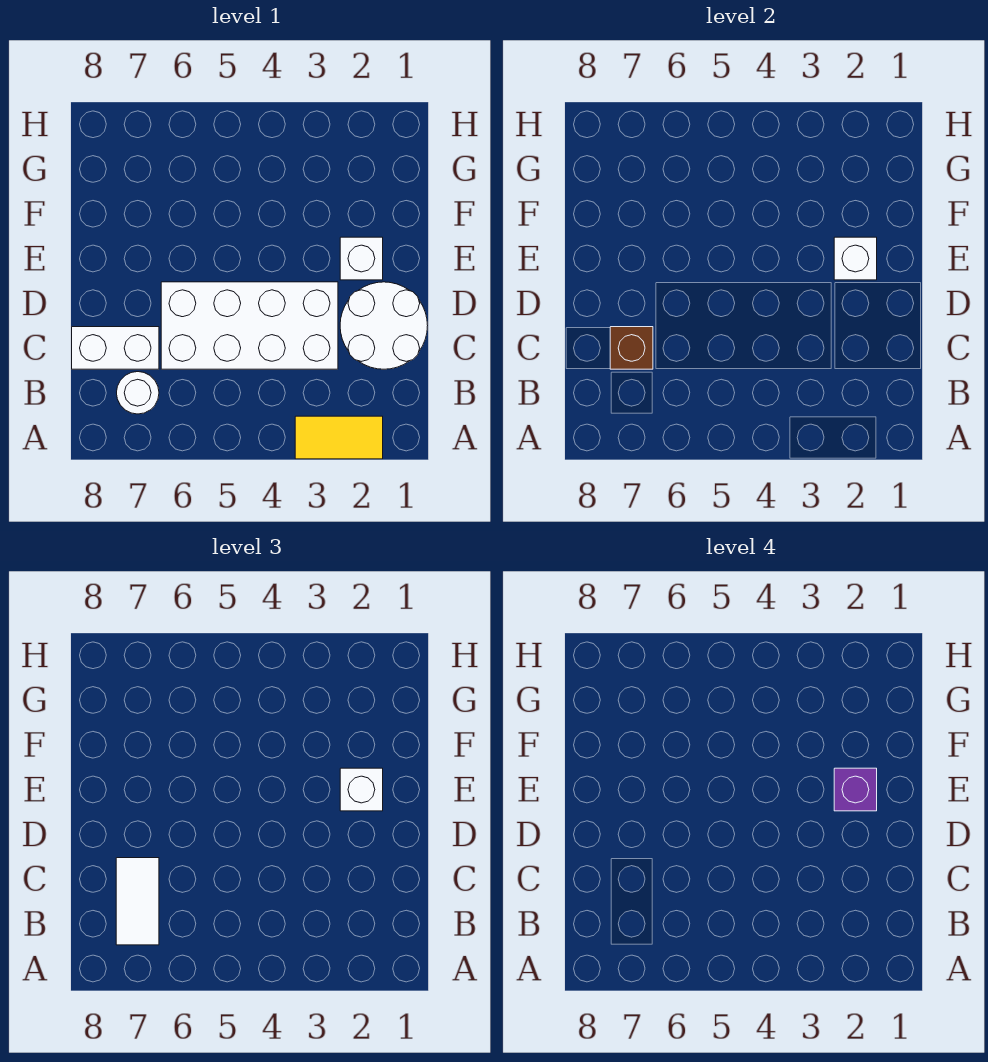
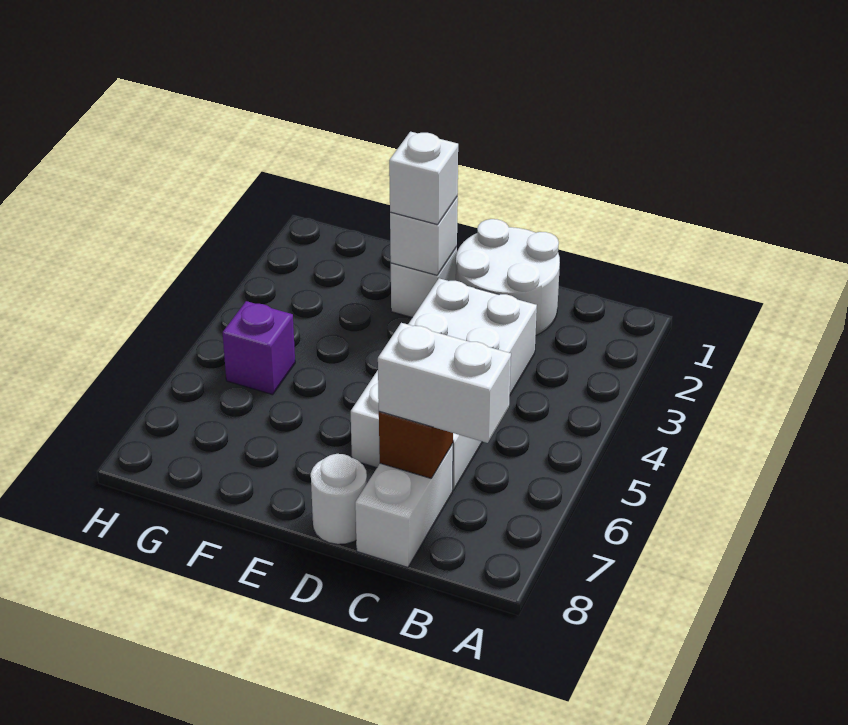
yellow tile A2:A3 level 1 -> none
white round brick B7 level 1 -> white round brick D8 level 1
white tile B7:C7 level 3 -> white brick B7:C7 level 3
purple brick E2 level 4 -> purple brick G5 level 1

